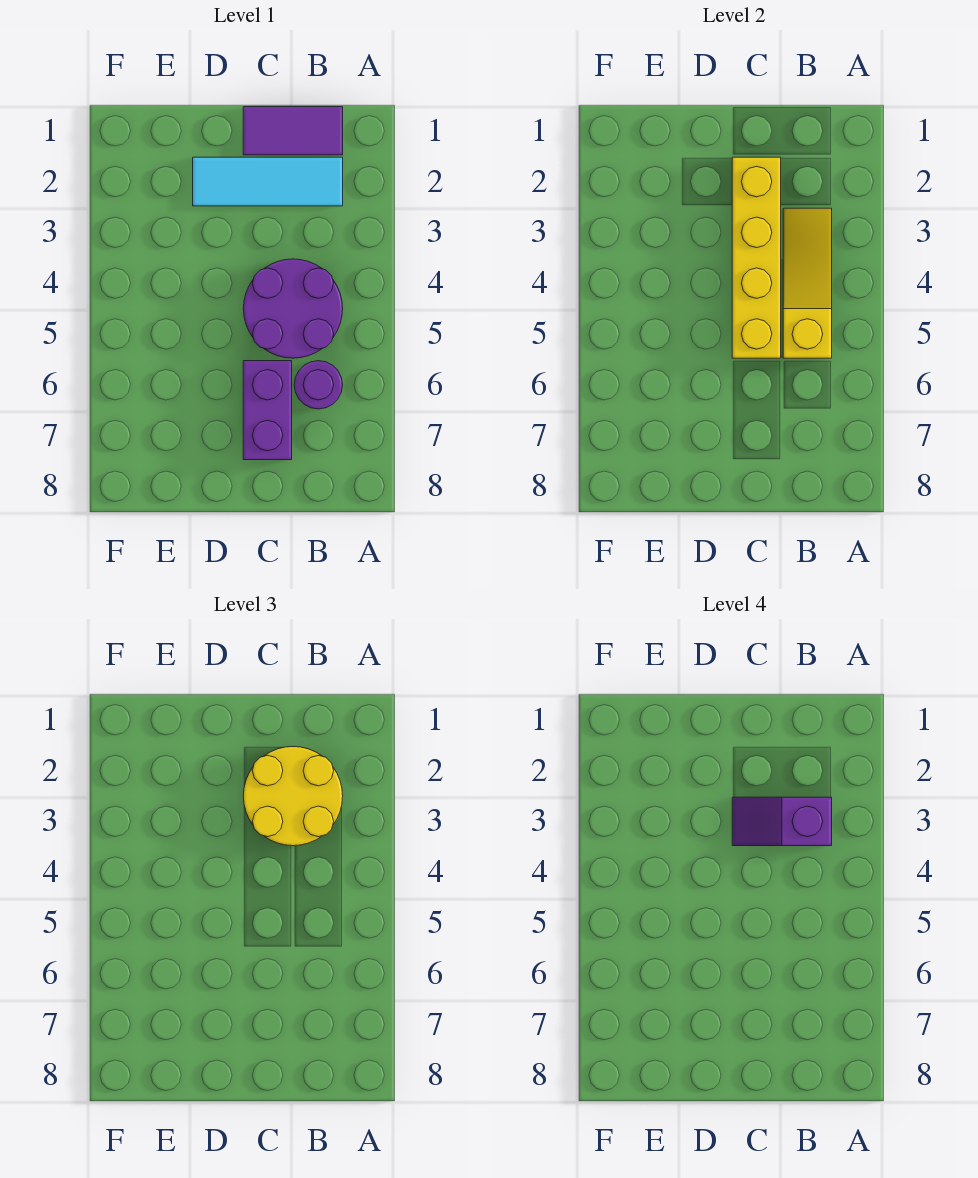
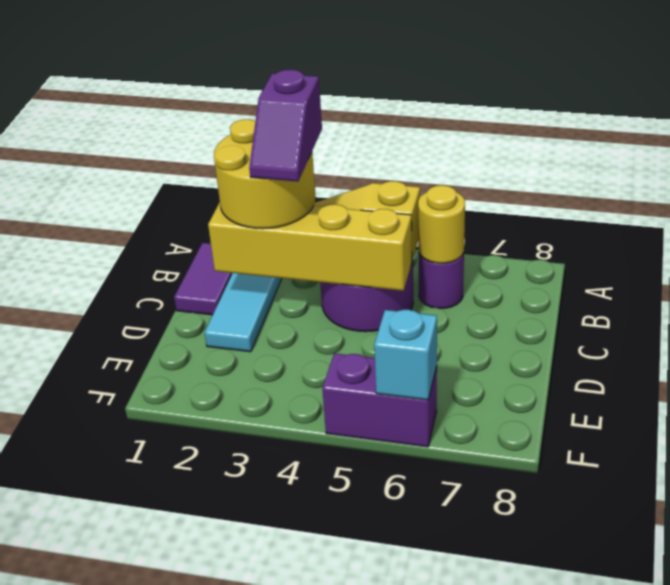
none -> yellow round brick B6 level 2
purple brick C6:C7 level 1 -> purple brick F5:F6 level 1
none -> cyan brick F6 level 2

